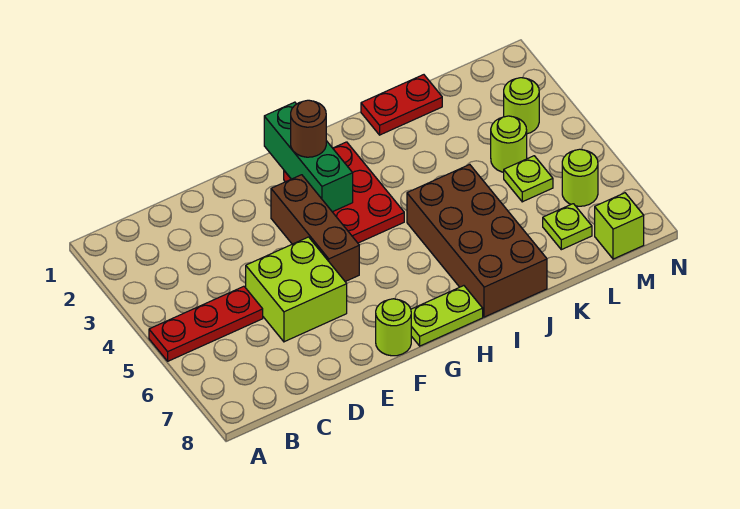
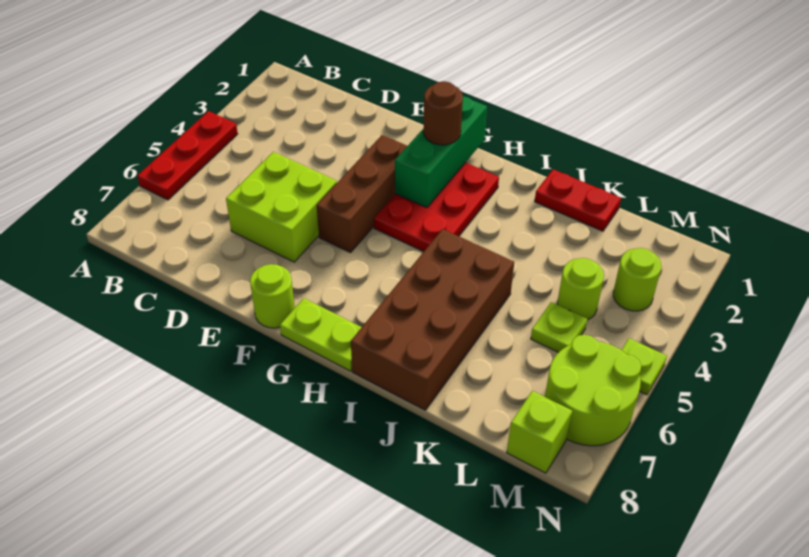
red plate A5:C5 level 1 -> red plate A4:A6 level 1
lime plate L7 level 1 -> lime plate N5 level 1
lime round brick M6 level 1 -> lime round brick M6:N7 level 1

